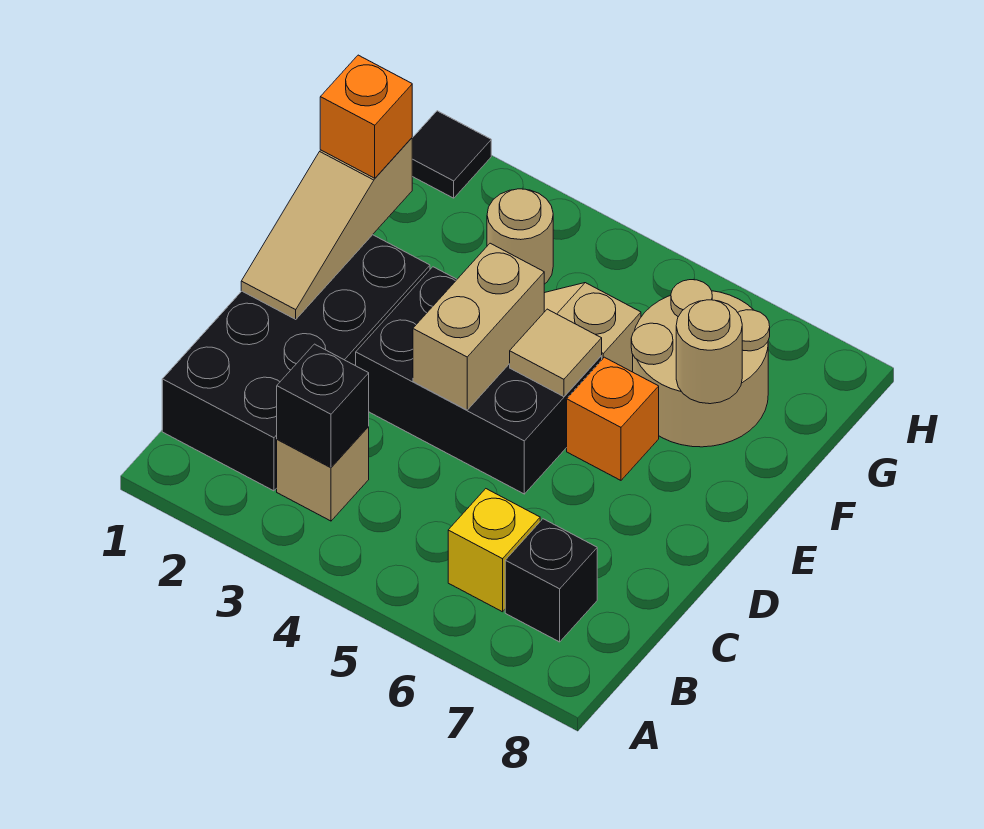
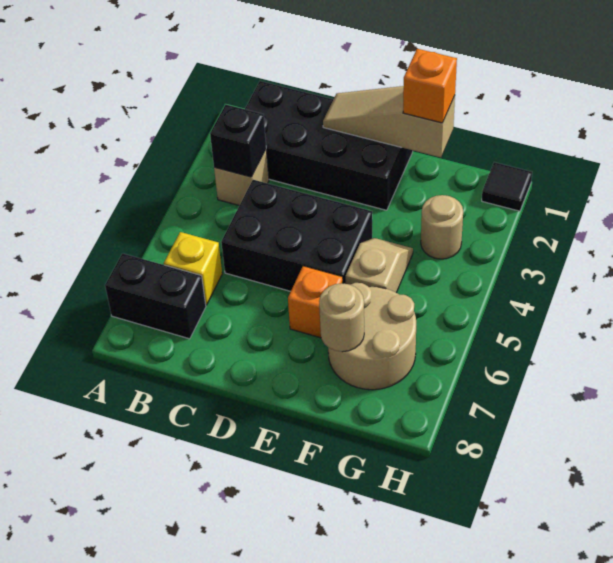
black brick B7 level 1 -> black brick A7:B7 level 1
black brick D3:E5 level 1 -> black brick C4:E5 level 1
tan brick D4:E4 level 2 -> none
tan tile E5 level 2 -> none

